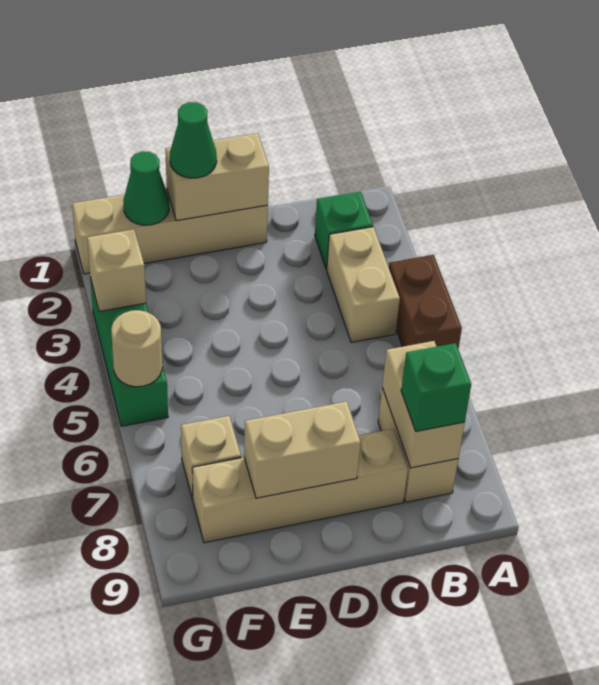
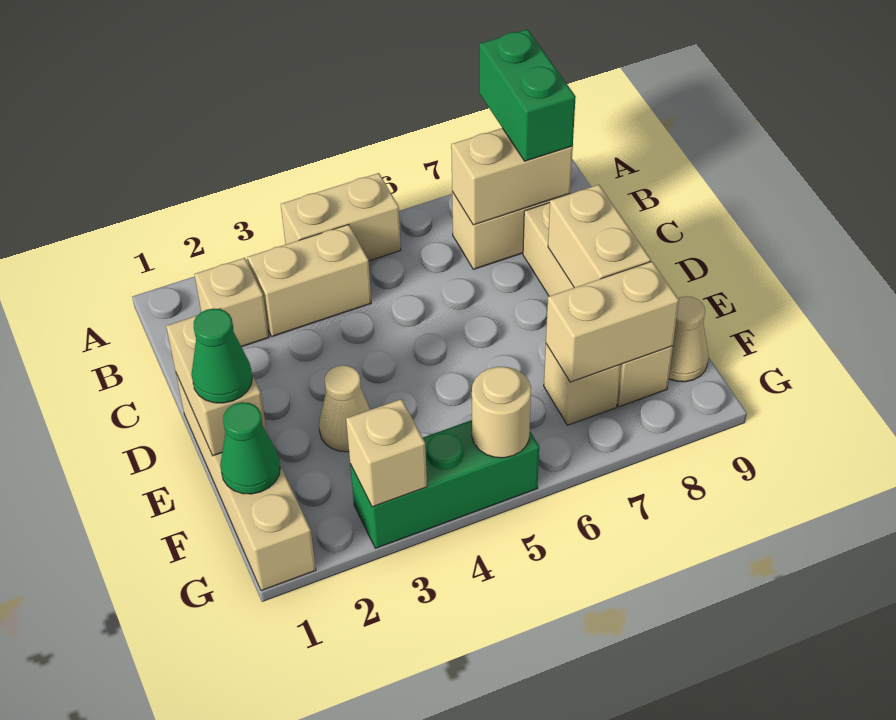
brown brick A4:A5 level 1 -> tan brick A4:A5 level 1
green brick B2 level 1 -> tan brick B2 level 1
green brick B8 level 3 -> green brick A8:B8 level 3
none -> tan cone E3 level 1
none -> tan brick F7:F8 level 2
none -> tan cone F9 level 1

